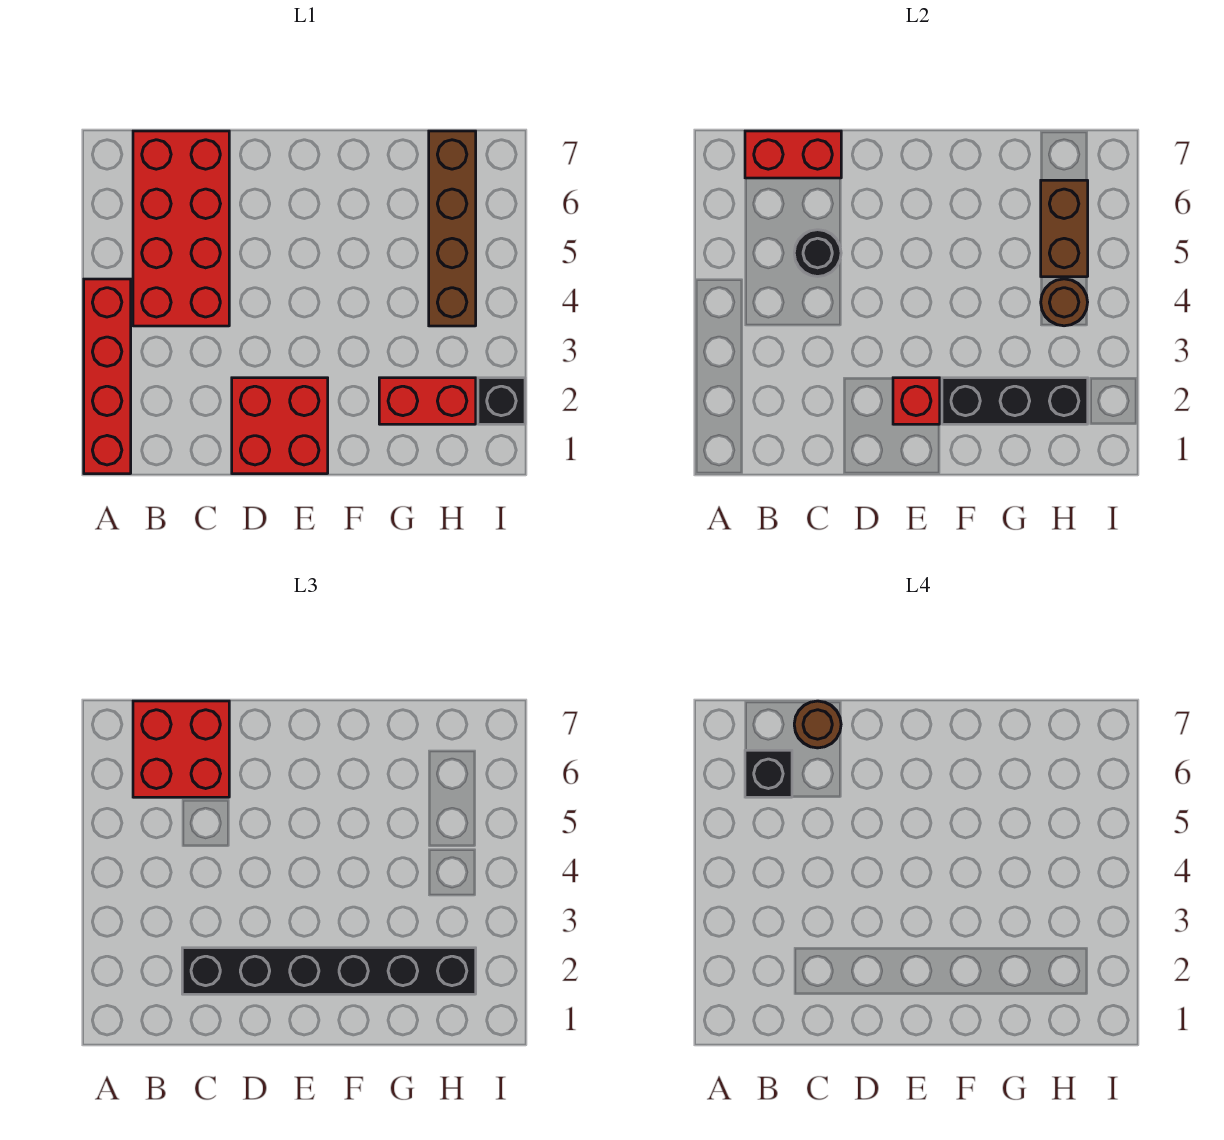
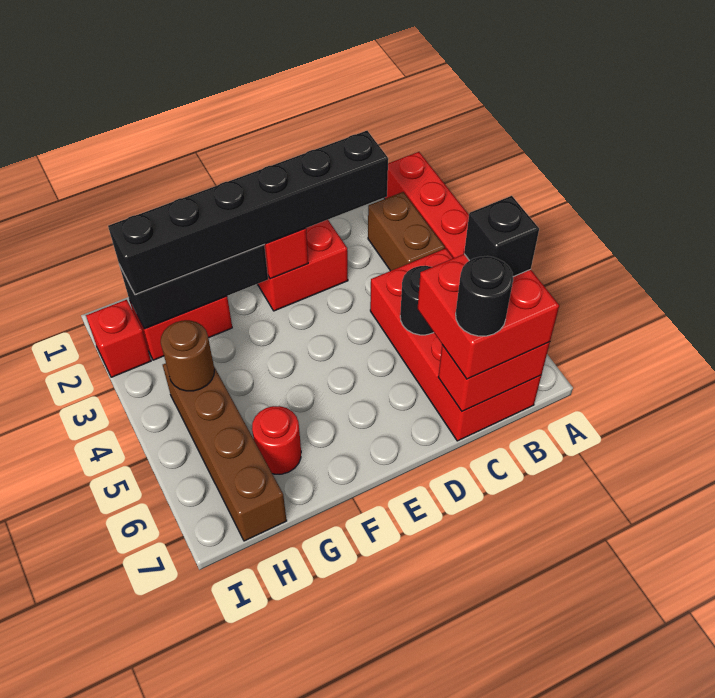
brown round brick C7 level 4 -> black round brick C7 level 4
none -> red round brick G6 level 1
brown brick H5:H6 level 2 -> brown brick B2:B3 level 1
black brick I2 level 1 -> red brick I2 level 1

